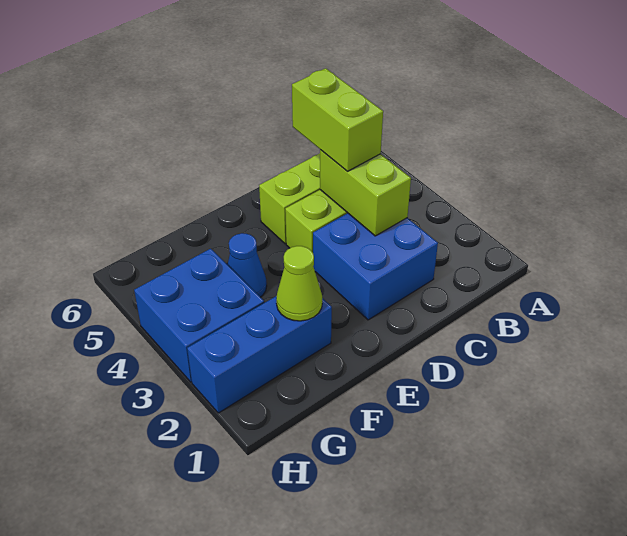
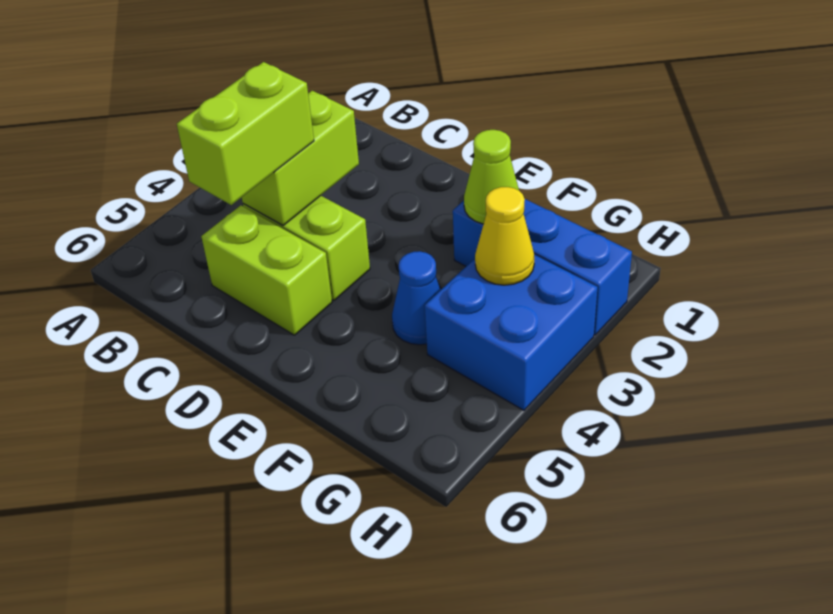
blue brick C2:D3 level 1 -> none
none -> yellow cone G3 level 2

